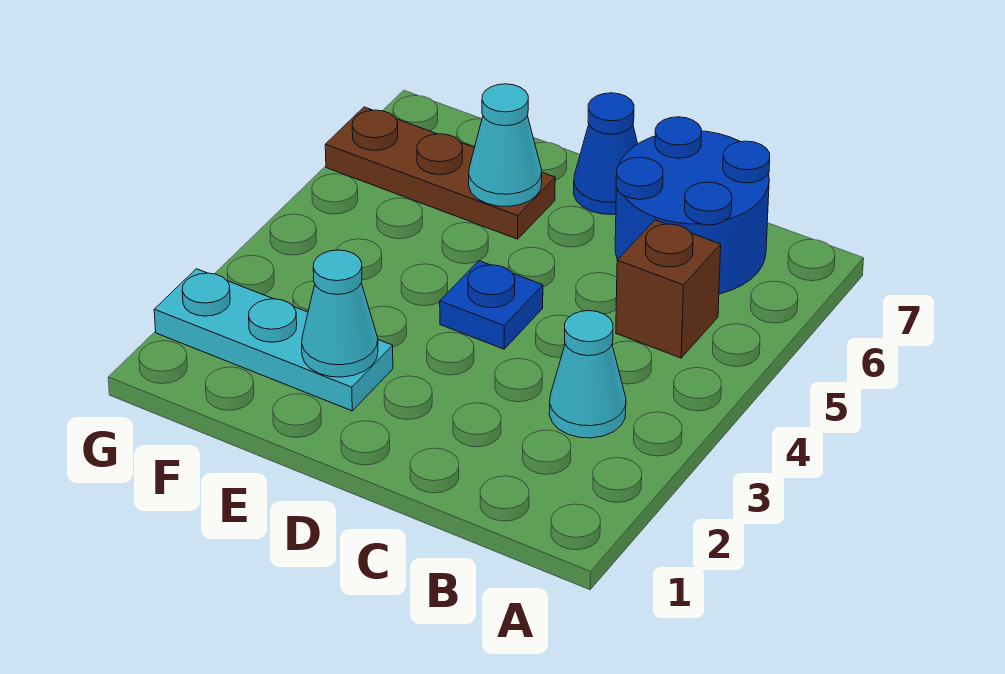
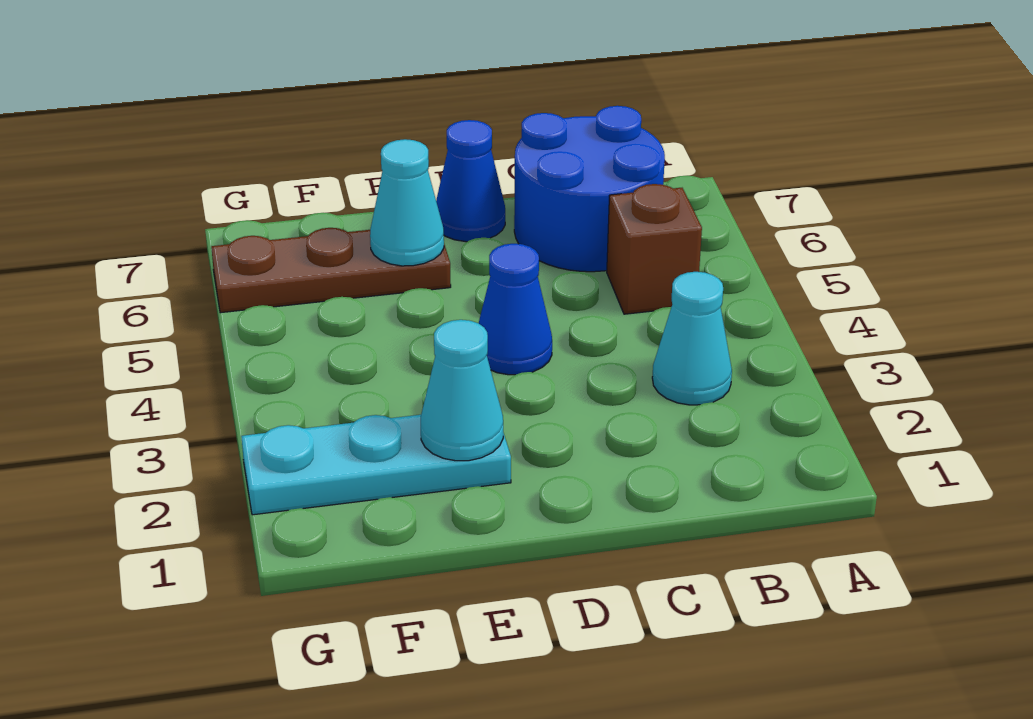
blue plate D4 level 1 -> blue cone D4 level 1

